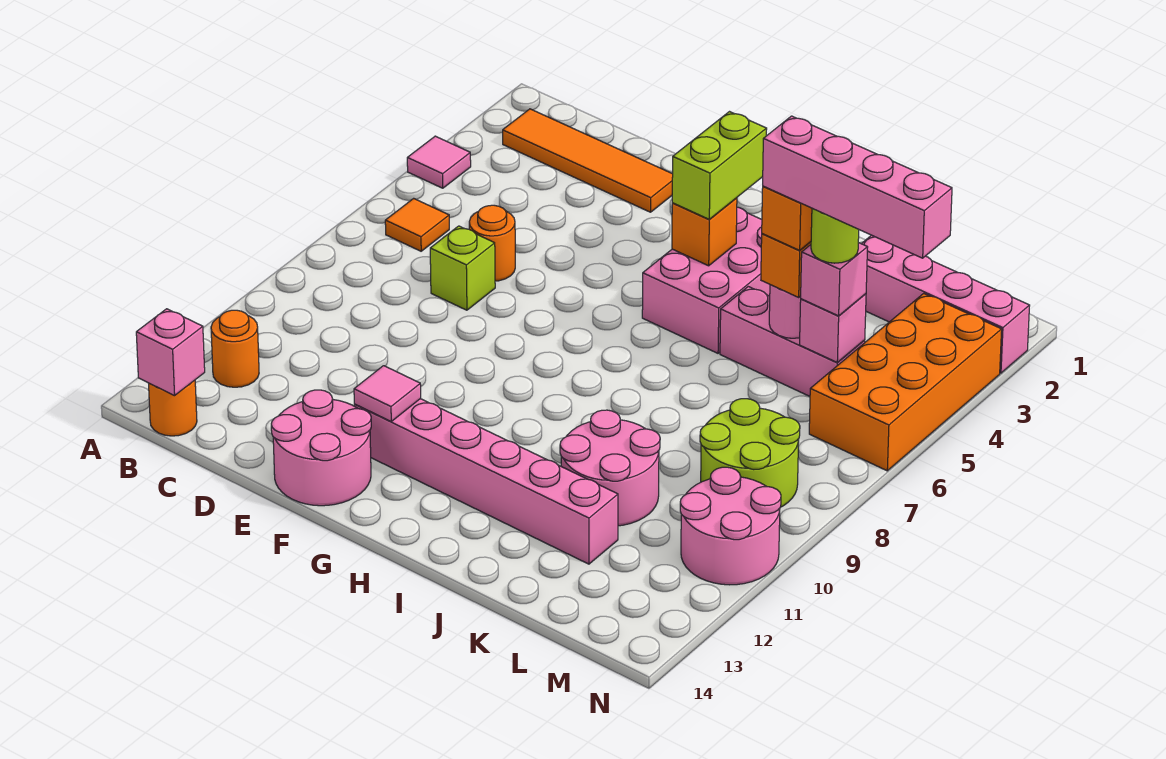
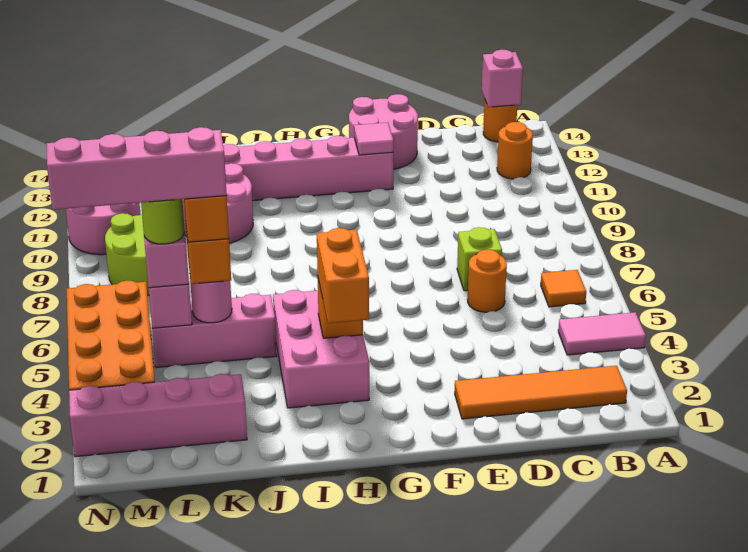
pink tile A4 level 1 -> pink tile A4:B4 level 1
lime brick H3:H4 level 3 -> orange brick H3:H4 level 3

